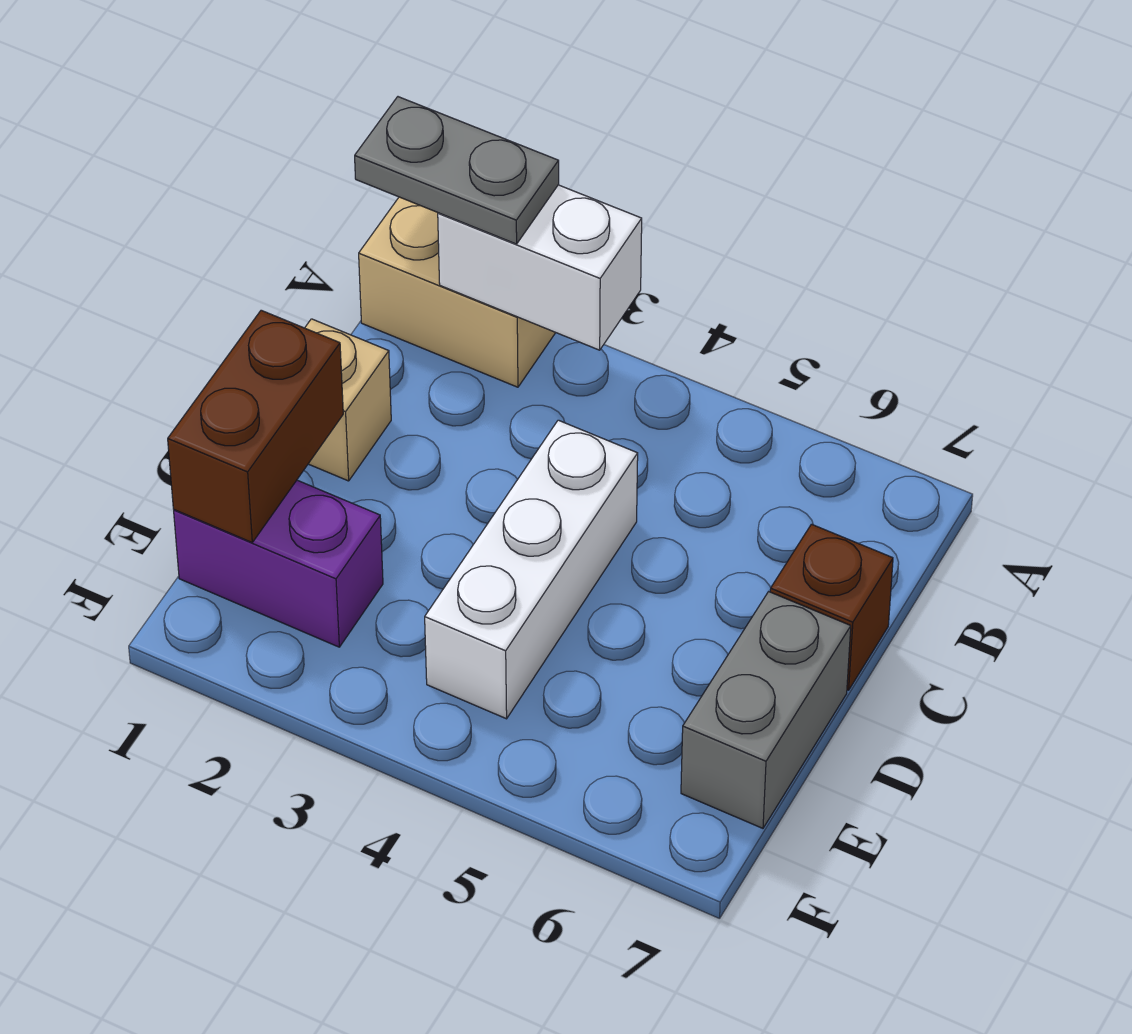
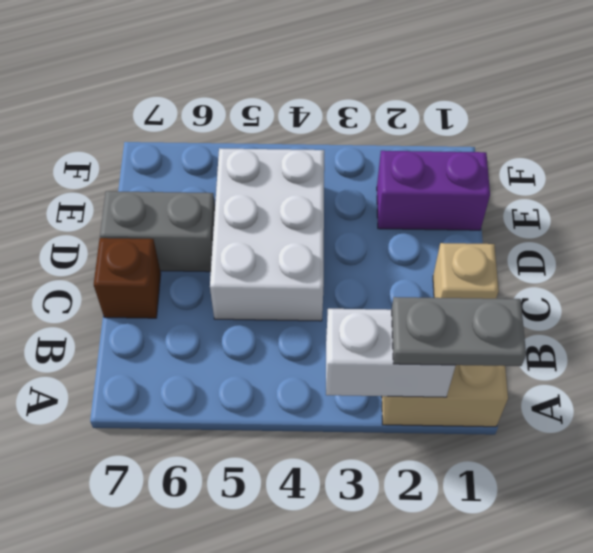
white brick C4:E4 level 1 -> white brick C4:E5 level 1
brown brick D1:E1 level 2 -> none
grey brick D7:E7 level 1 -> grey brick D6:D7 level 1

